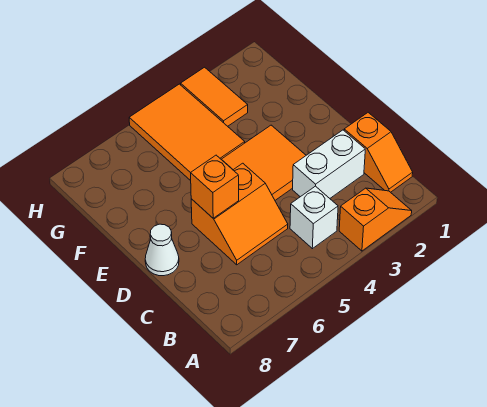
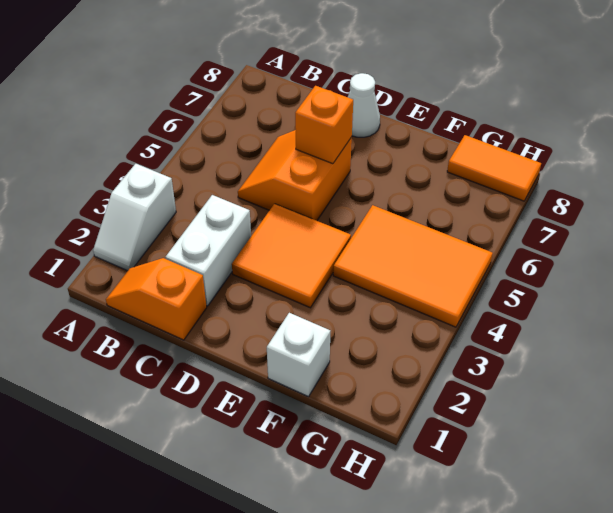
orange slope A2:A3 level 1 top 3 -> white slope A2:A3 level 1 top 3
white brick B4 level 1 -> white brick F1 level 1
orange tile G3:H3 level 1 -> orange tile G8:H8 level 1

